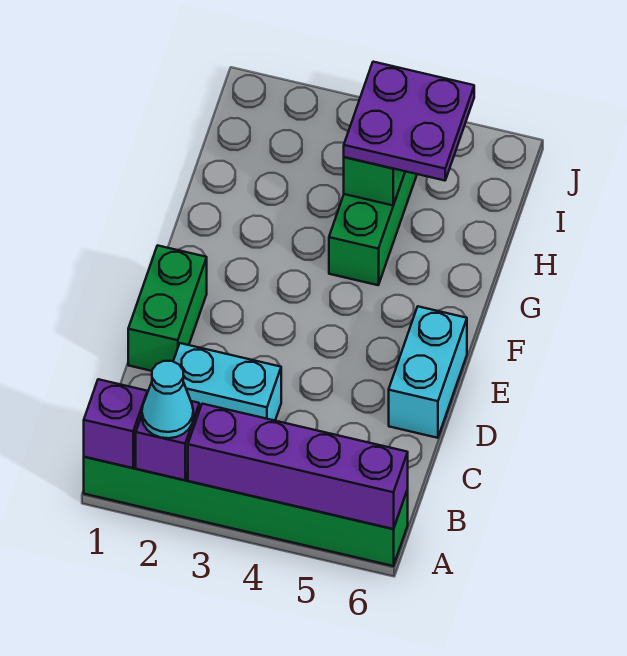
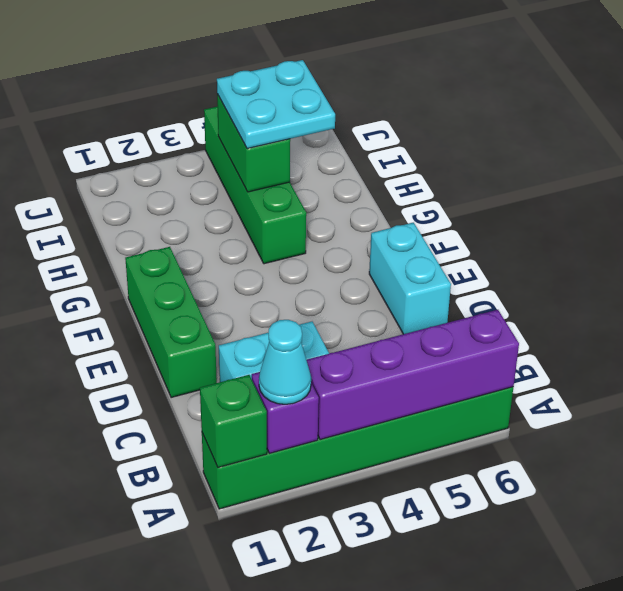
purple brick A1 level 2 -> green brick A1 level 2
green brick D1:E1 level 1 -> green brick D1:F1 level 1
purple plate H4:I5 level 3 -> cyan plate H4:I5 level 3

